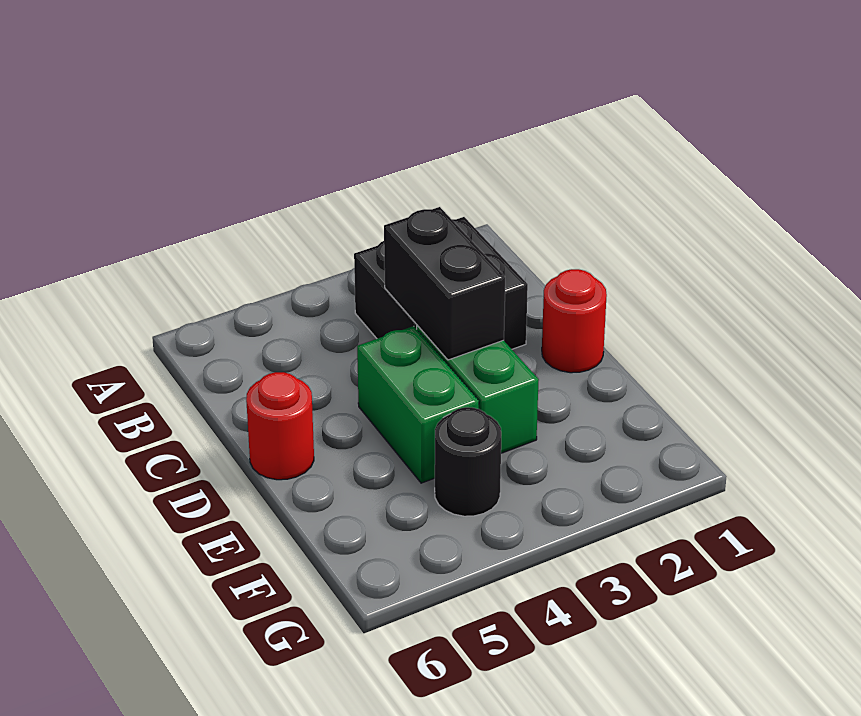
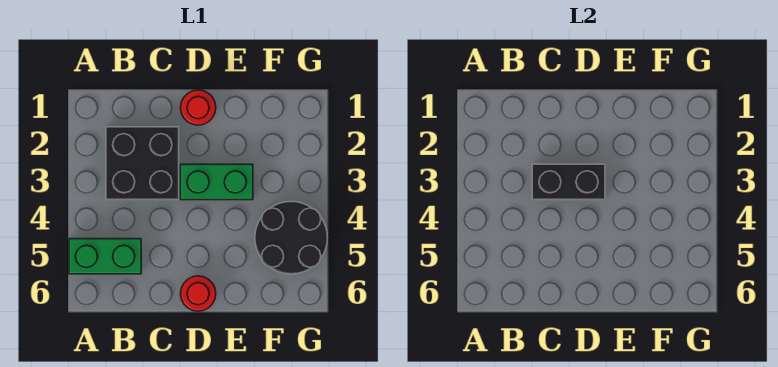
green brick D4:E4 level 1 -> green brick A5:B5 level 1
black round brick F4 level 1 -> black round brick F4:G5 level 1

